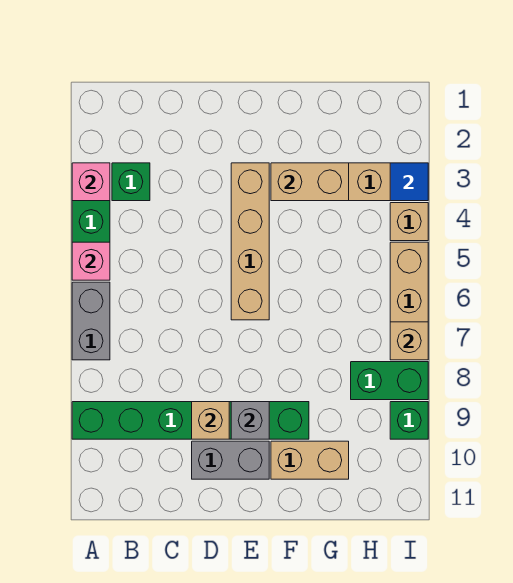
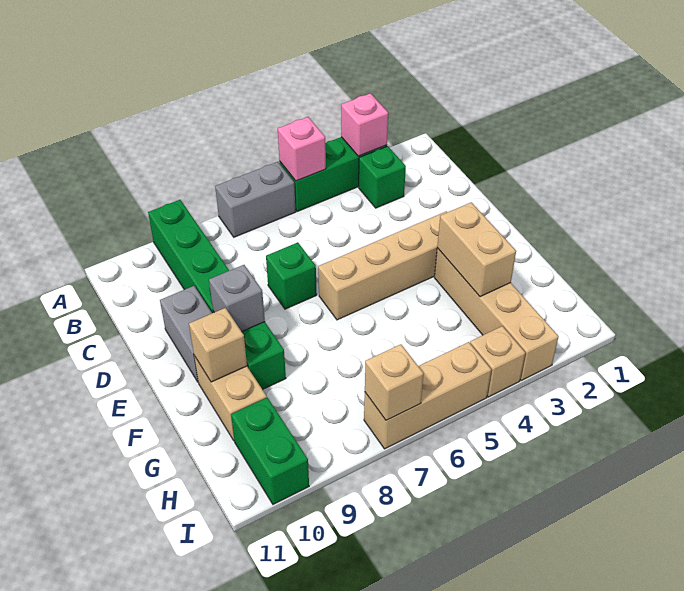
tan brick D9 level 2 -> tan brick F10 level 2
green brick H8:I8 level 1 -> green brick H10:I10 level 1
blue tile I3 level 2 -> none
green brick I9 level 1 -> green brick D7 level 1

